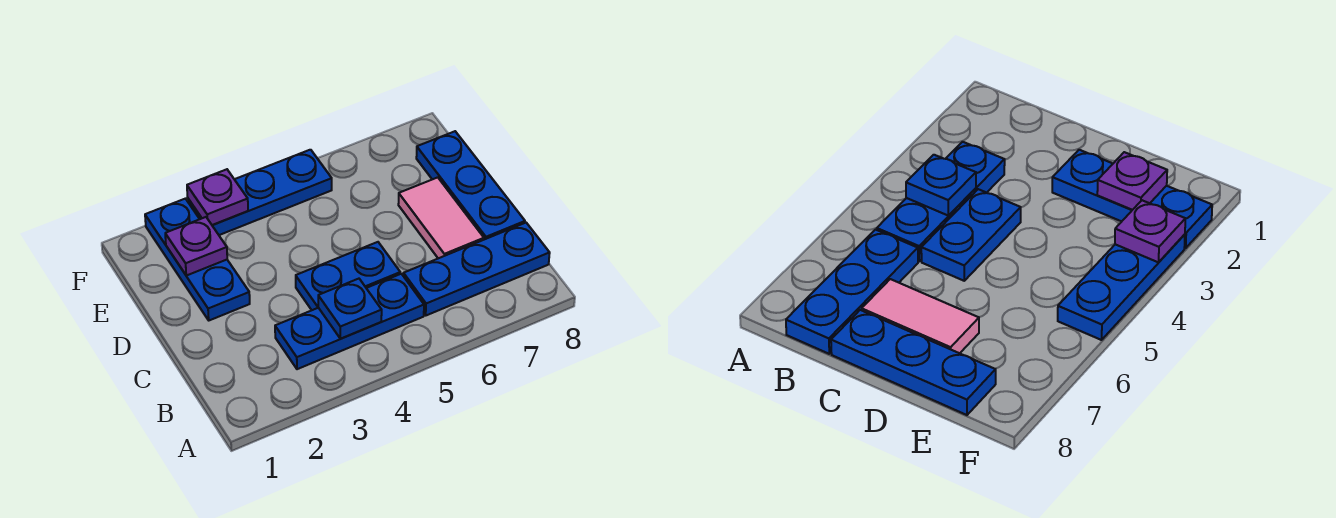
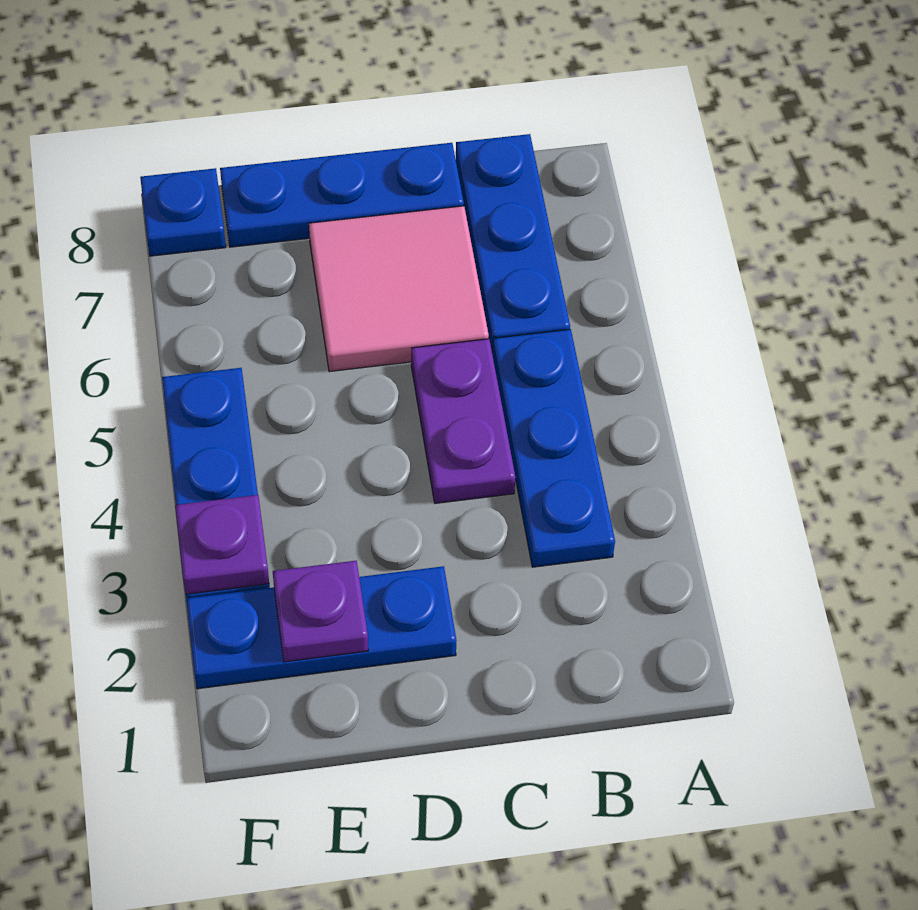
blue plate B4 level 2 -> blue plate F8 level 1
blue plate C4:C5 level 1 -> purple plate C4:C5 level 1
pink tile C7:D7 level 1 -> pink tile C6:D7 level 1

